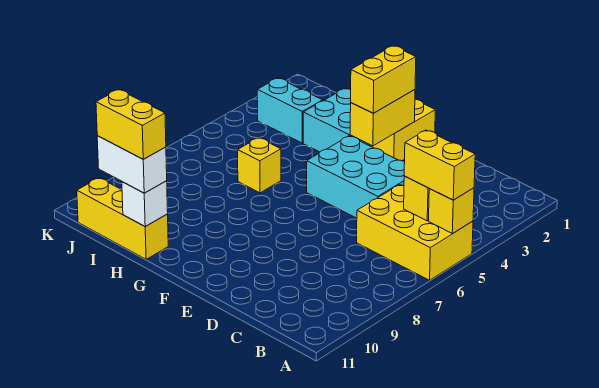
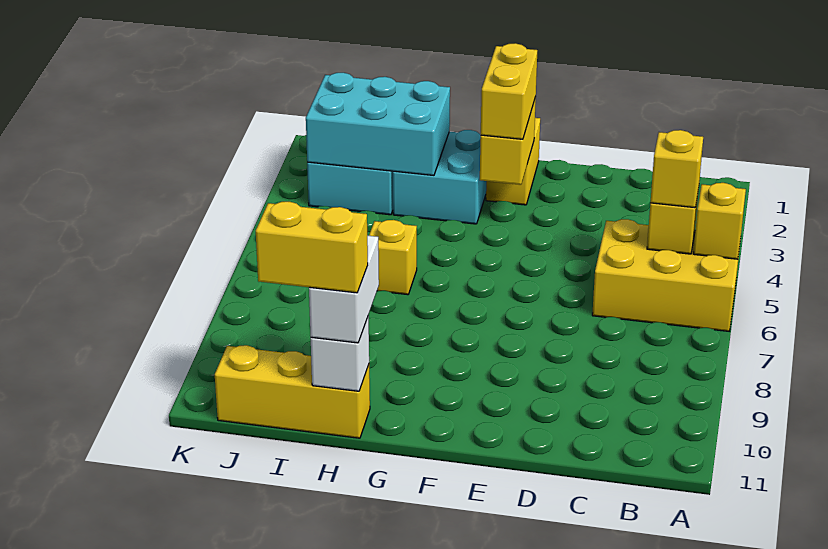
yellow brick A5:B5 level 3 -> yellow brick B5 level 3
cyan brick D4:F5 level 1 -> cyan brick H2:J3 level 2
white brick H11:I11 level 3 -> white brick H10:H11 level 3

